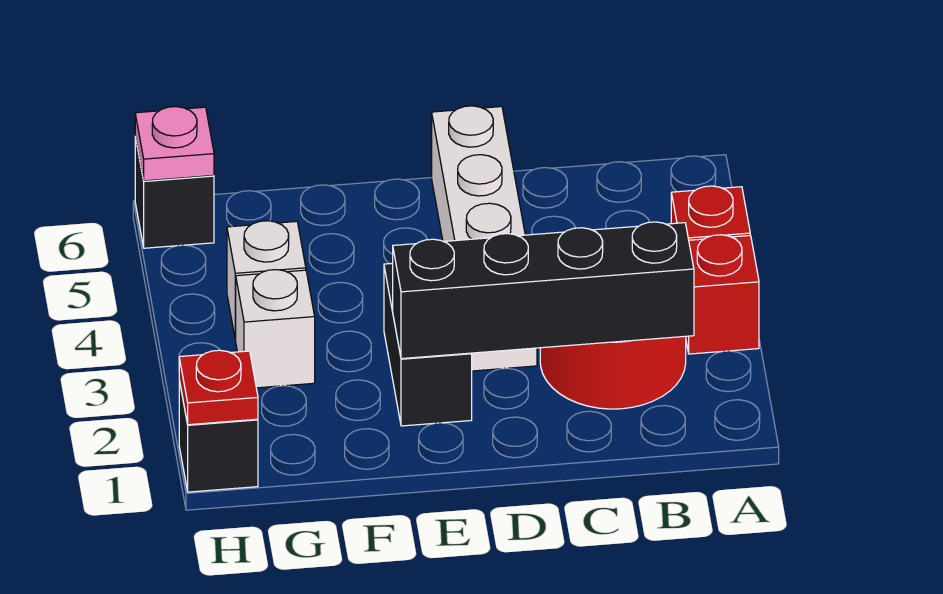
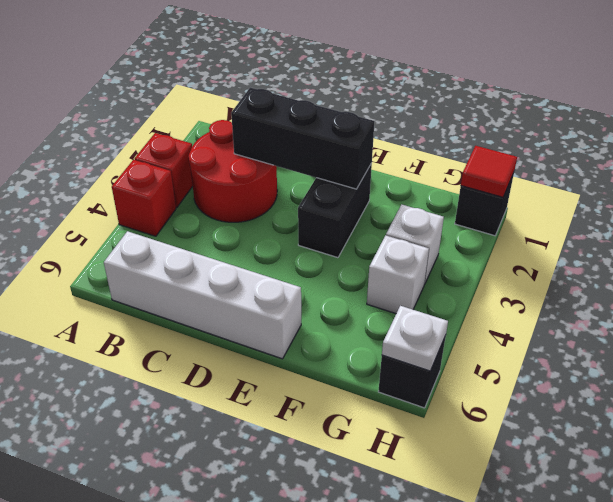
black brick B2:E2 level 2 -> black brick C2:E2 level 2
white brick D3:D6 level 1 -> white brick B6:E6 level 1
red plate H1 level 2 -> red tile H1 level 2
pink plate H6 level 2 -> white plate H6 level 2

